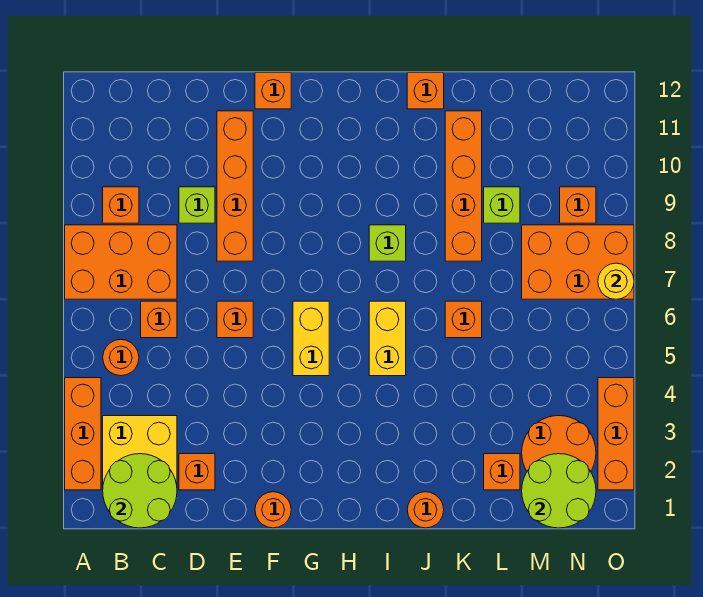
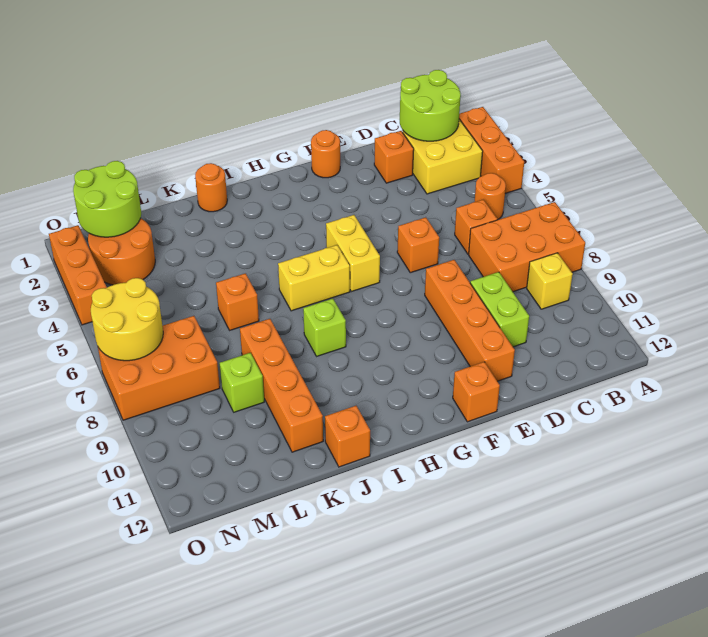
orange brick B9 level 1 -> yellow brick B9 level 1
lime brick D9 level 1 -> lime brick D9:D10 level 1
yellow brick I5:I6 level 1 -> yellow brick H6:I6 level 1
orange brick L2 level 1 -> none
orange brick N9 level 1 -> none
yellow round brick O7 level 2 -> yellow round brick N6:O7 level 2

